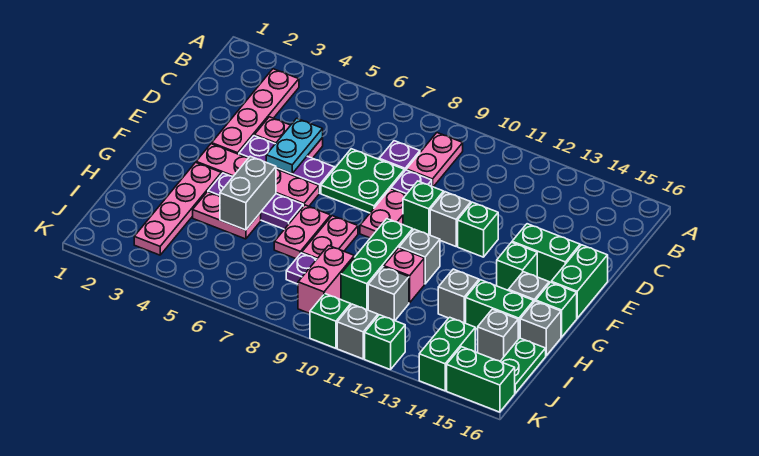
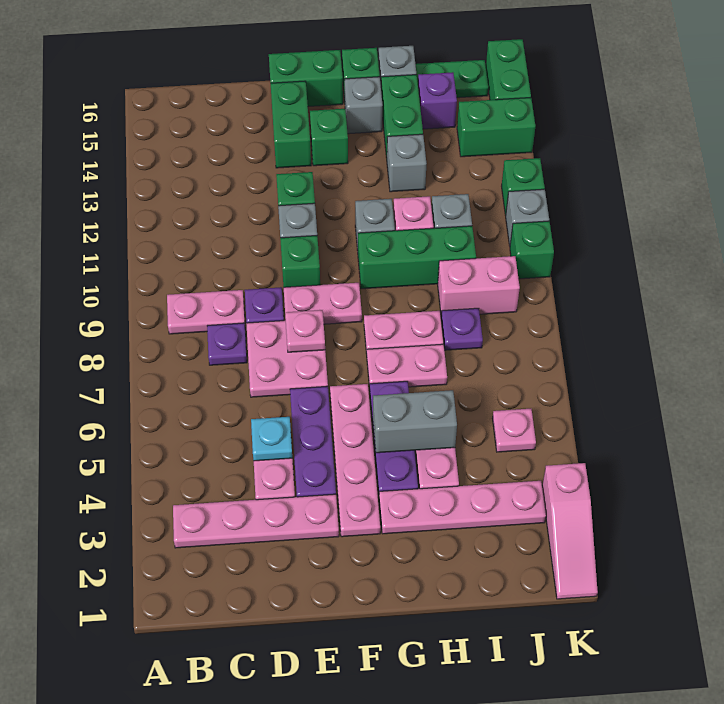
cyan plate D5:E5 level 2 -> cyan plate D5 level 2
green plate D7:E8 level 1 -> pink plate D7:E8 level 1
none -> pink plate E8 level 2
grey brick I15 level 1 -> purple brick I15 level 1
none -> pink plate J5 level 1
none -> pink slope K1:K3 level 1 top 3

